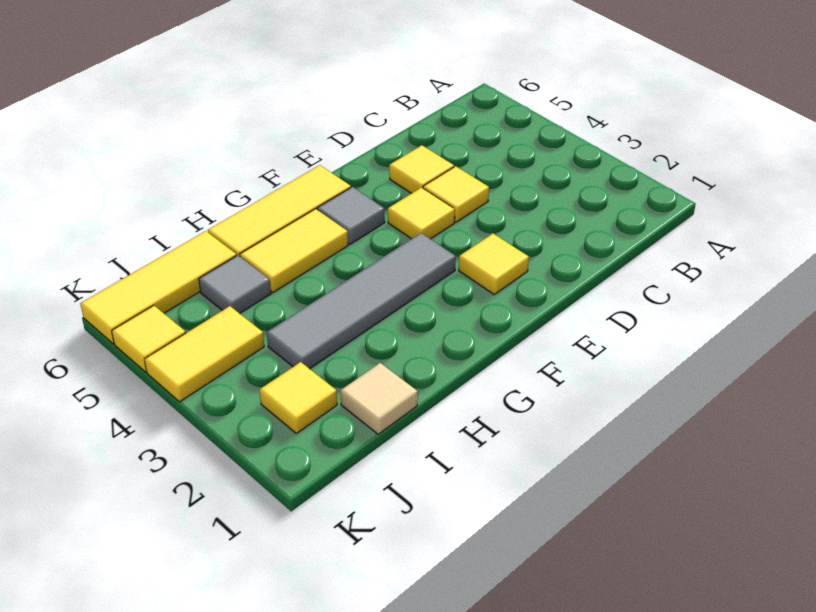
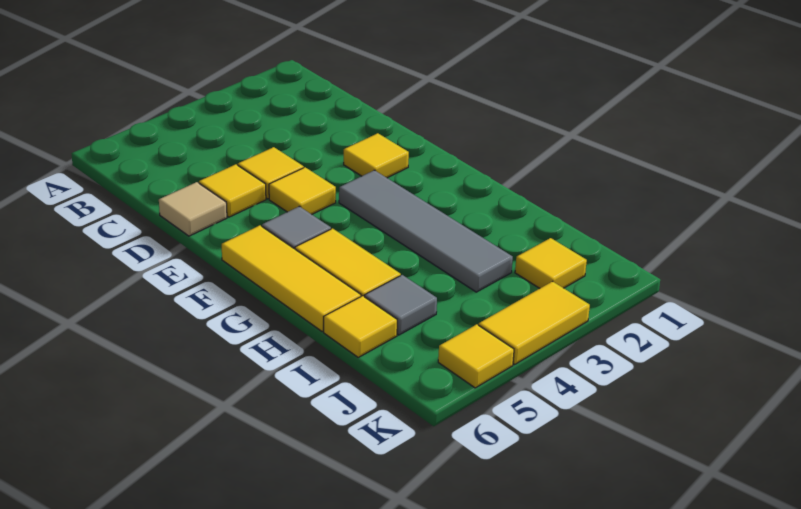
tan tile I1 level 1 -> tan tile D6 level 1
yellow tile I6:K6 level 1 -> yellow tile I6 level 1
yellow tile J4:K4 level 1 -> yellow tile K3:K4 level 1

